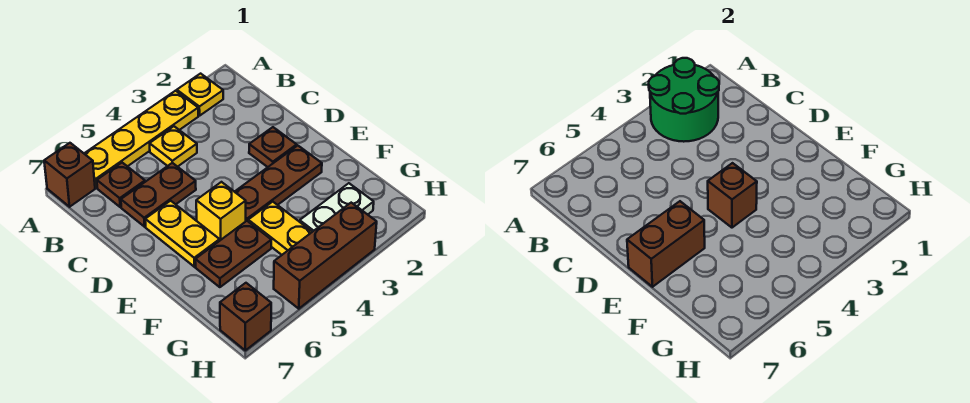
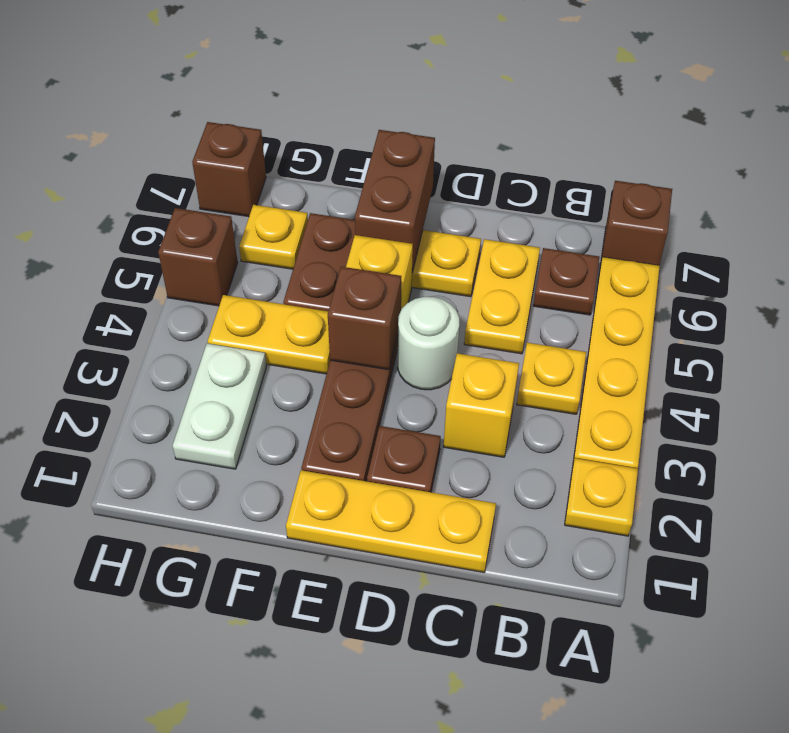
green round brick A2:B3 level 2 -> none
none -> yellow plate C1:E1 level 1
none -> yellow brick C3 level 1
brown plate C5:C6 level 1 -> yellow plate C5:C6 level 1
none -> white round brick D4 level 1
none -> yellow plate G6 level 1
brown brick H3:H5 level 1 -> brown brick H5 level 1

